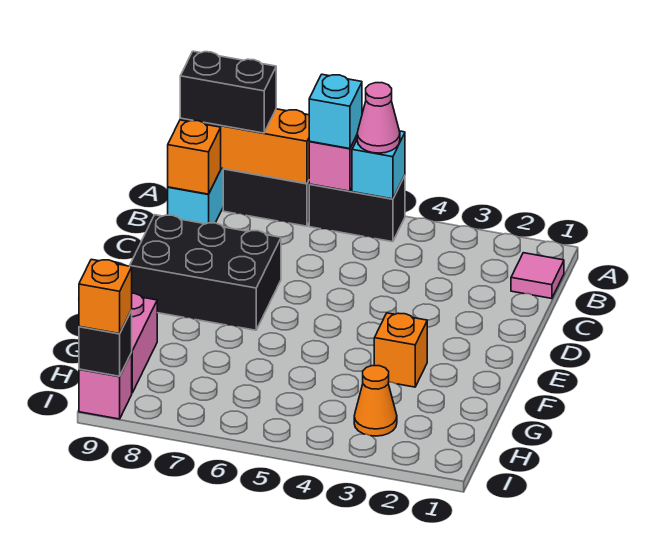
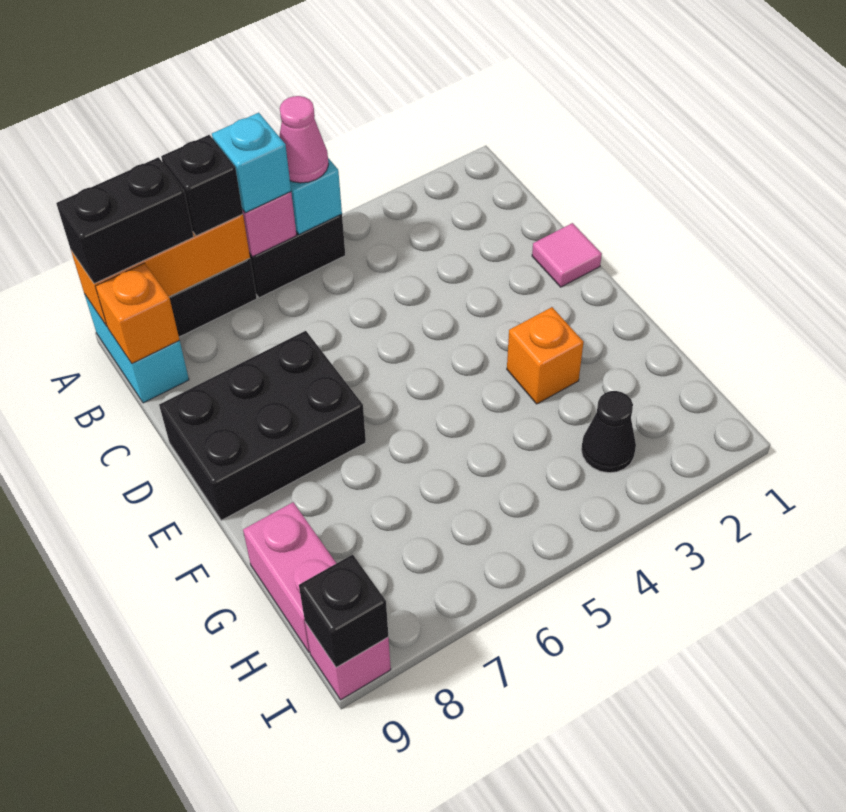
none -> black brick A7 level 3
pink tile B1 level 1 -> pink tile D1 level 1
orange cone H3 level 1 -> black cone H3 level 1
orange brick I9 level 3 -> none

